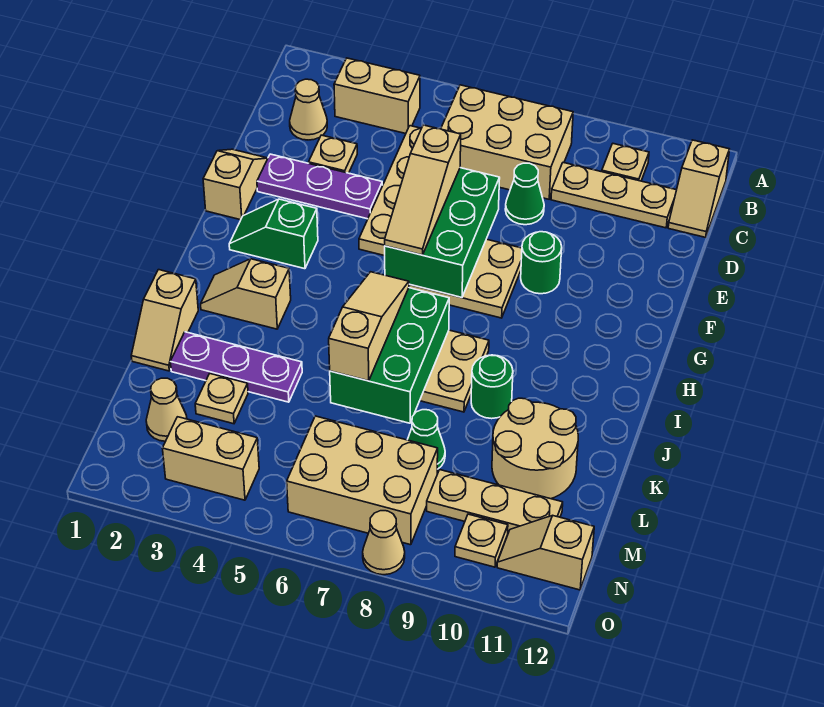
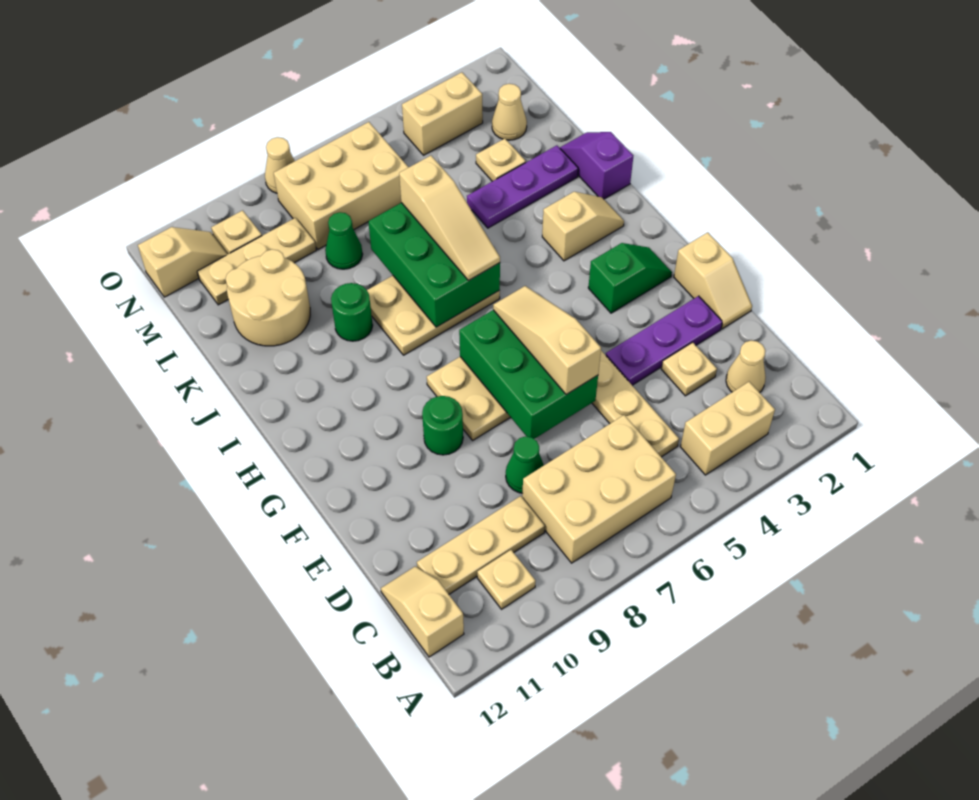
tan slope J1:K1 level 1 top J -> purple slope J1:K1 level 1 top J

